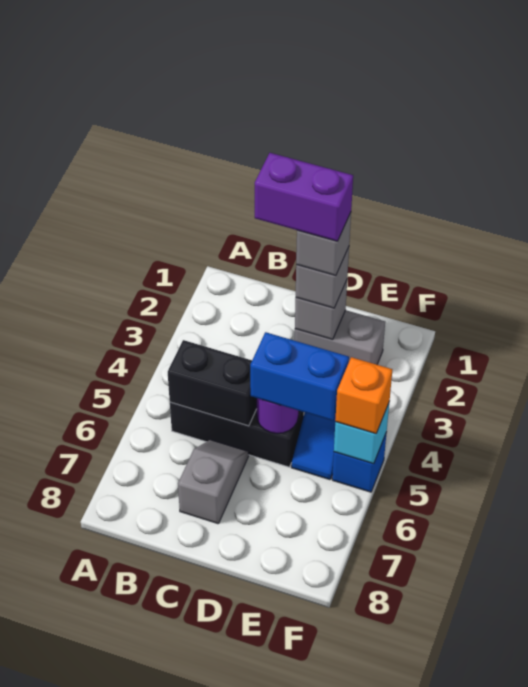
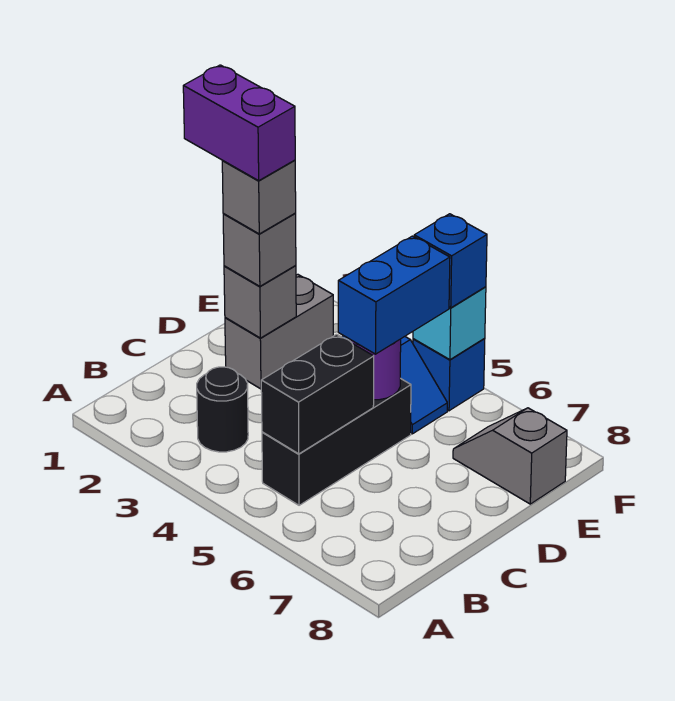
none -> black round brick B3 level 1
purple brick C2:D2 level 5 -> purple brick D1:D2 level 5
grey slope C6:C7 level 1 top 7 -> grey slope E7:E8 level 1 top 8
orange brick F5 level 3 -> blue brick F5 level 3

